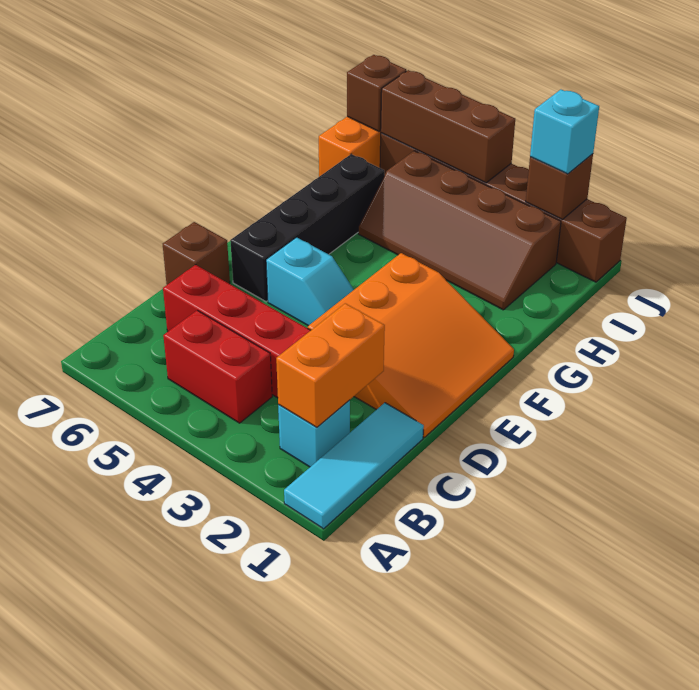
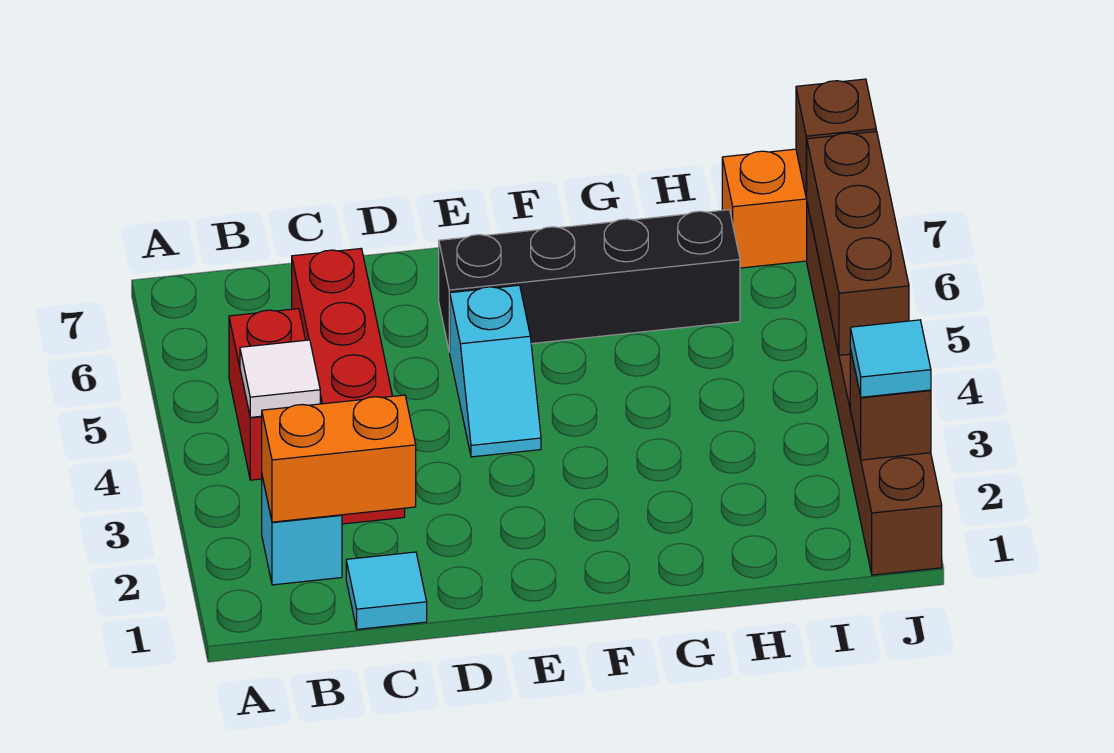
cyan tile A1:C1 level 1 -> cyan tile C1 level 1
none -> white tile B4 level 2
orange slope D1:F3 level 1 top 3 -> none
brown brick D7 level 1 -> none
brown slope H2:I5 level 1 top I -> none
cyan brick J2 level 3 -> cyan tile J2 level 3

